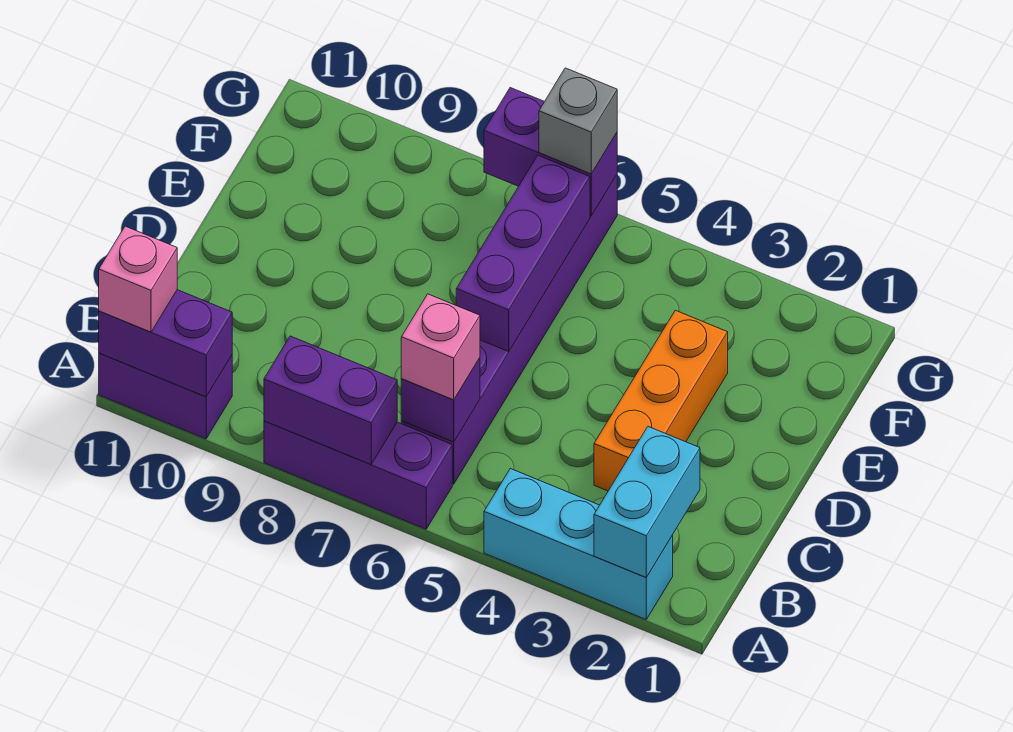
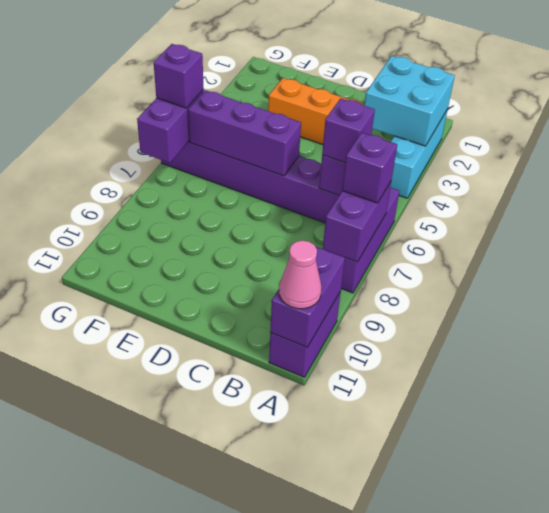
cyan brick A2:B2 level 2 -> cyan brick A2:B3 level 2
none -> purple brick A7 level 3
pink brick A11 level 3 -> pink cone A11 level 3
pink brick B6 level 3 -> purple brick B6 level 3
grey brick G6 level 3 -> purple brick G6 level 3

